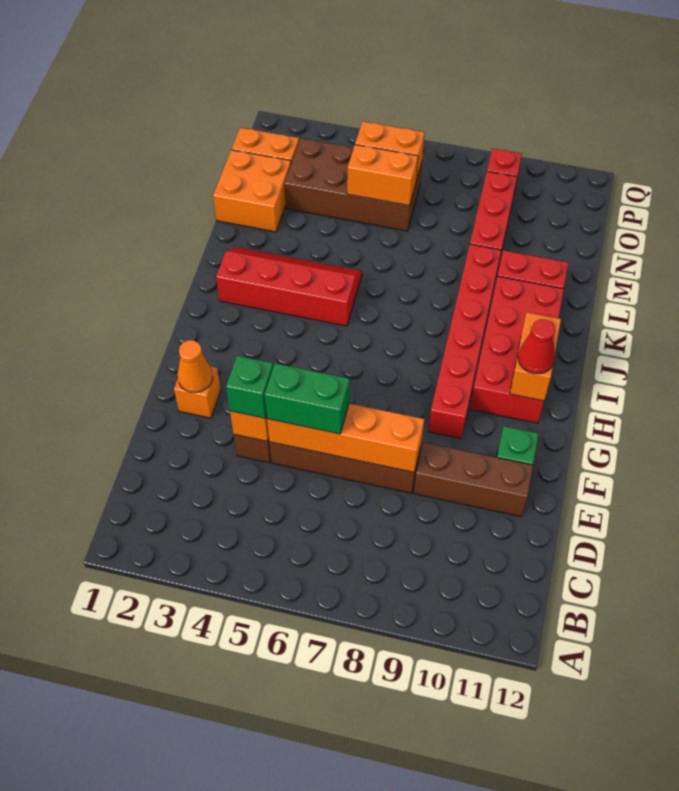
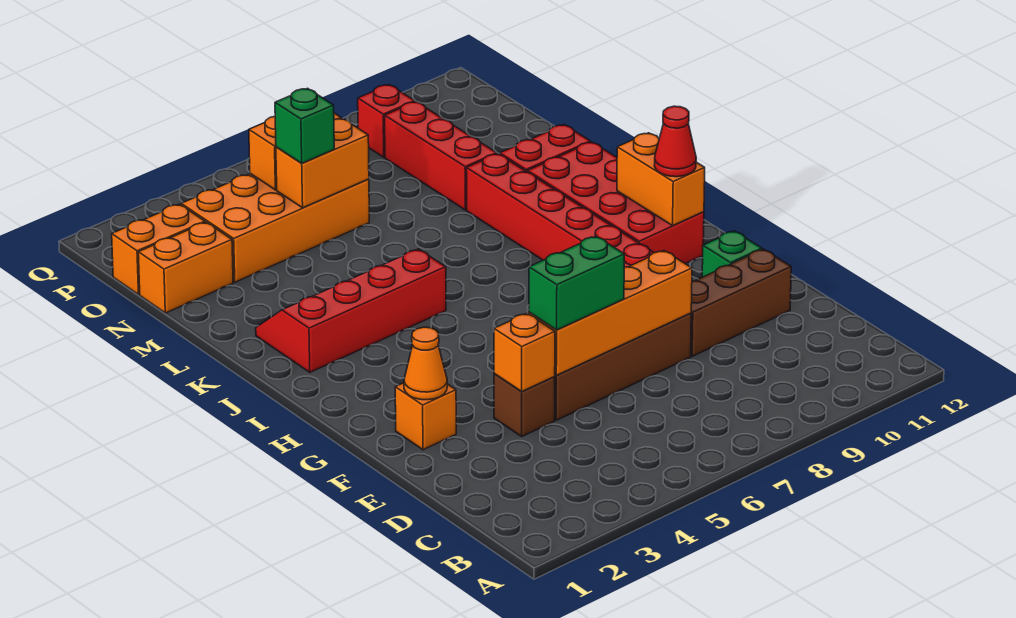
green brick E4 level 3 -> green brick N5 level 3
orange brick M1:N2 level 1 -> orange brick N1:N2 level 1
brown brick N3:O6 level 1 -> orange brick N3:O6 level 1

